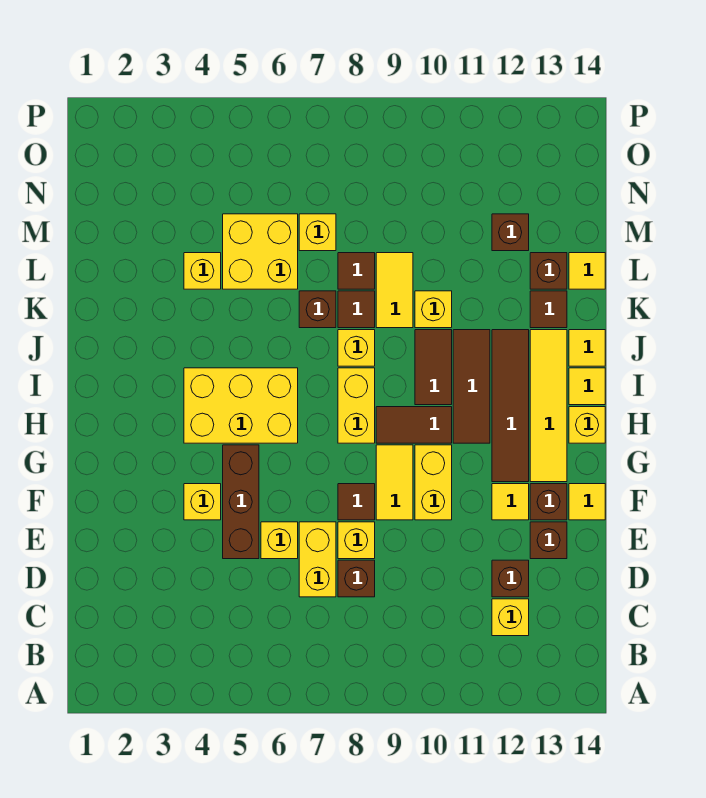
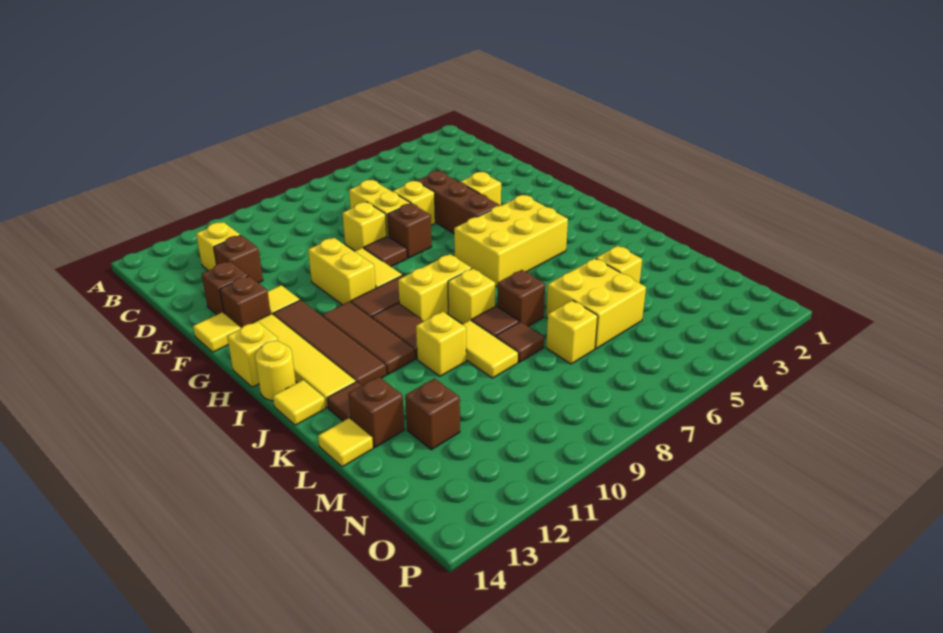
brown brick D8 level 1 -> brown brick F7 level 1
yellow brick H8:I8 level 1 -> yellow brick I8:I9 level 1
yellow tile I14 level 1 -> yellow round brick I14 level 1

